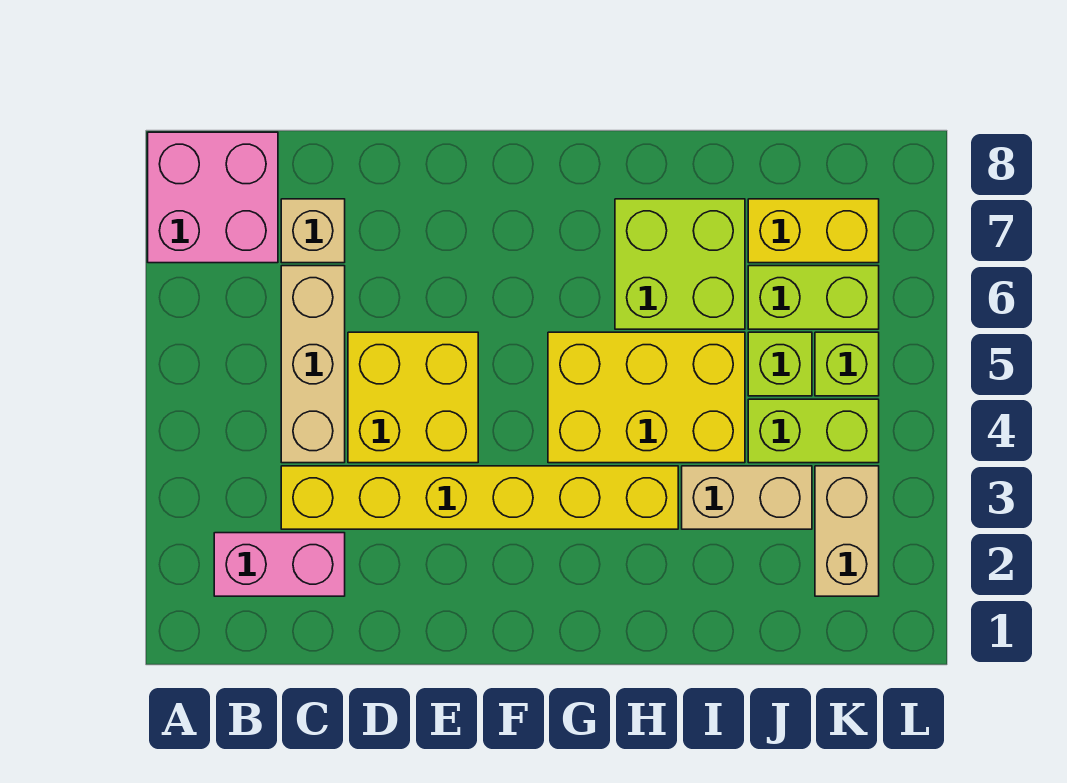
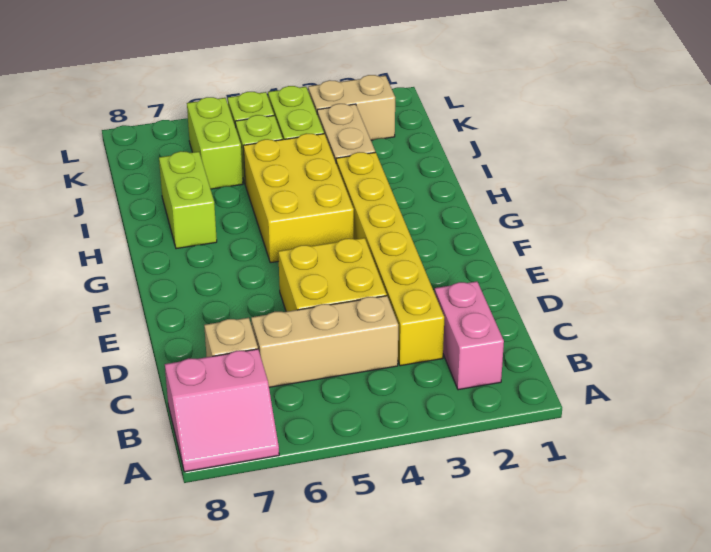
pink brick A7:B8 level 1 -> pink slope A7:B8 level 1 top B
lime brick H6:I7 level 1 -> lime brick H7:I7 level 1
yellow brick J7:K7 level 1 -> none

